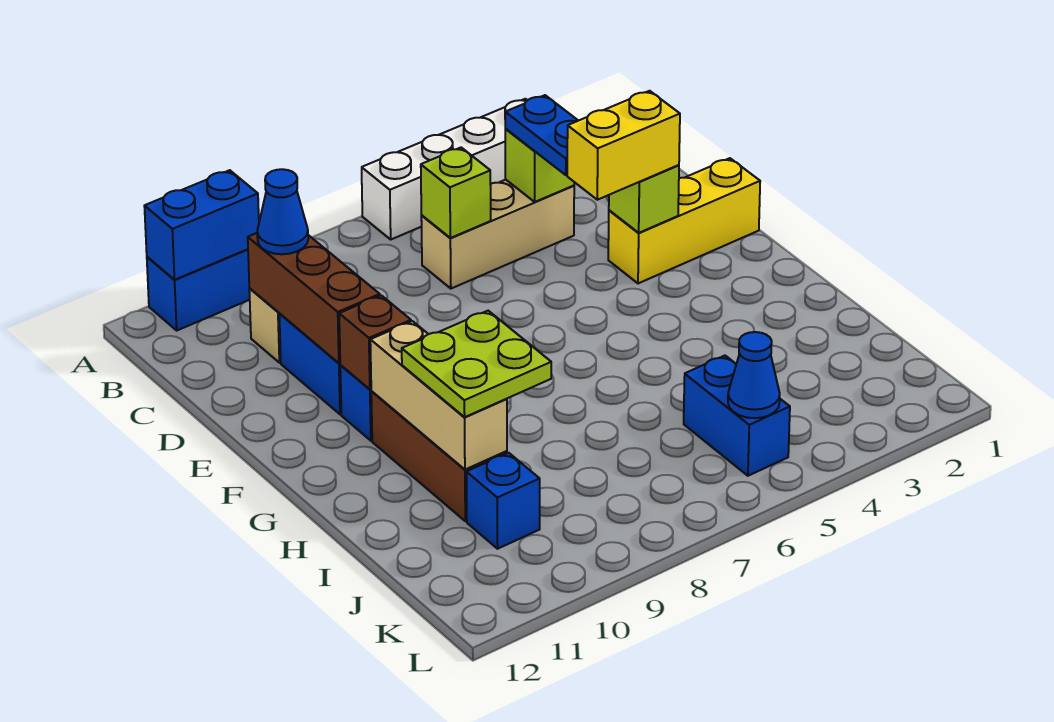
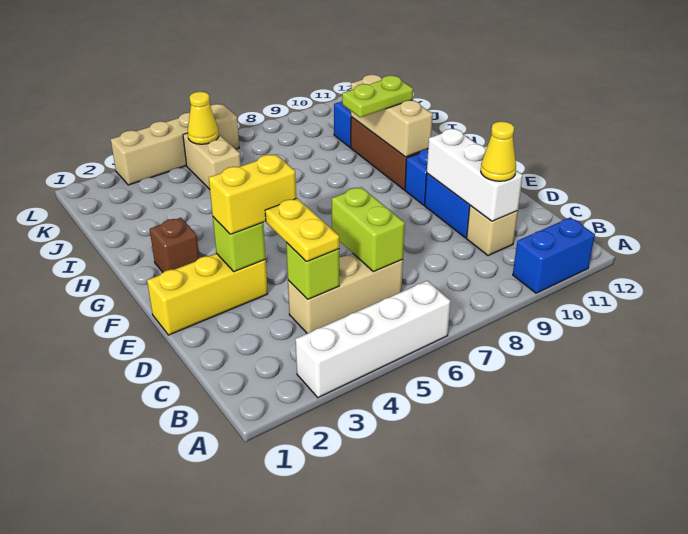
blue brick A10:A11 level 2 -> none
blue plate C4:D4 level 3 -> yellow plate C4:D4 level 3
lime brick C6 level 2 -> lime brick C6:D6 level 2
brown brick C10:E10 level 2 -> white brick C10:E10 level 2
blue cone C10 level 3 -> yellow cone C10 level 3
brown brick F10 level 2 -> brown brick G2 level 1
lime plate H9:I10 level 3 -> lime plate H9:H10 level 3
blue brick J5:K5 level 1 -> tan brick J5:K5 level 1
blue cone K5 level 2 -> yellow cone K5 level 2
none -> tan brick L3:L6 level 1

